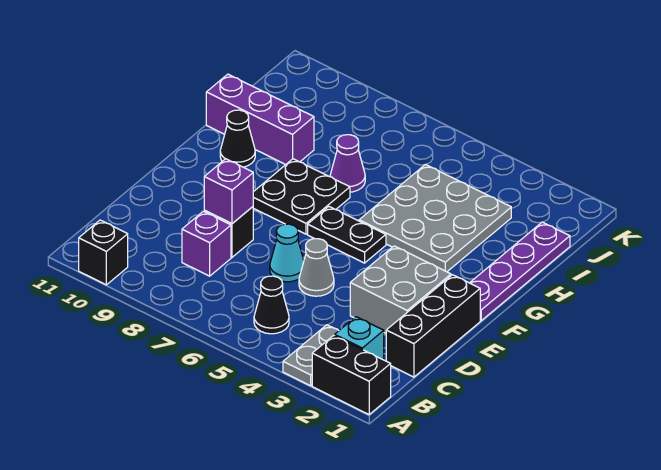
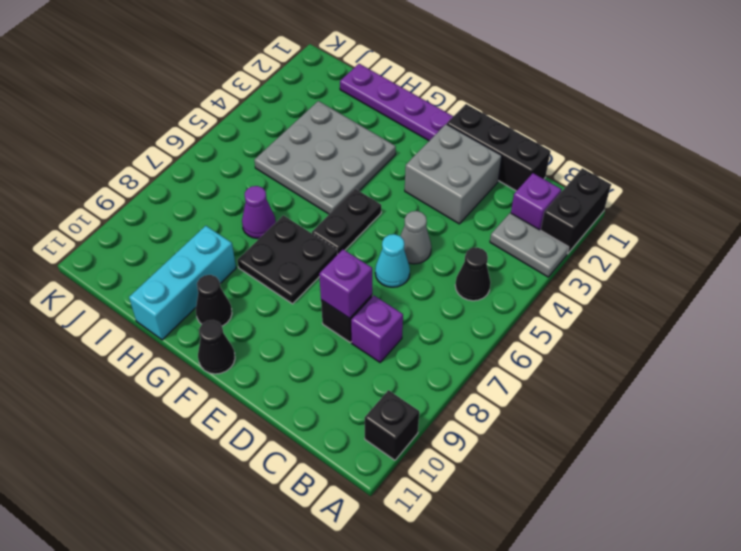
cyan brick B2 level 1 -> purple brick B2 level 1
none -> black cone F11 level 1
purple brick H9:H11 level 1 -> cyan brick H9:H11 level 1

